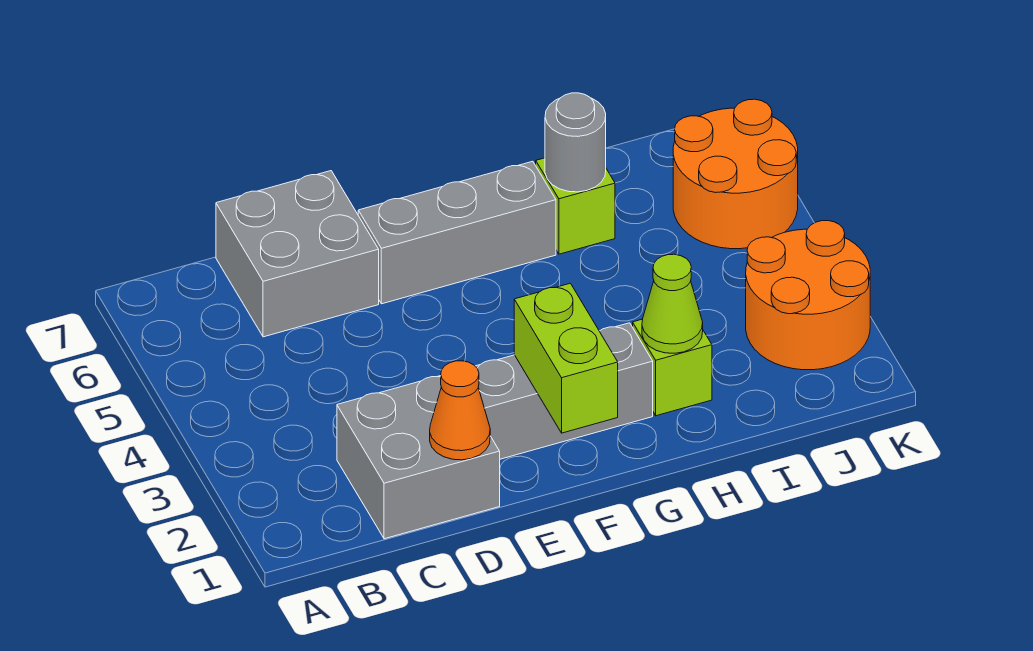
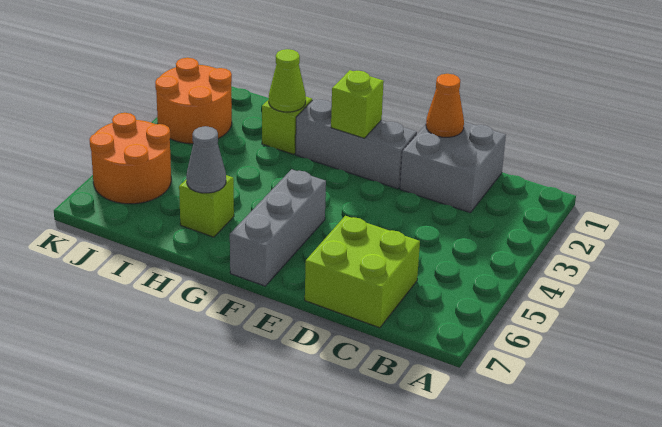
grey brick C6:D7 level 1 -> lime brick C6:D7 level 1
grey brick E6:G6 level 1 -> grey brick F5:F7 level 1
lime brick F1:F2 level 2 -> lime brick F2 level 2
grey round brick H6 level 2 -> grey cone H6 level 2

